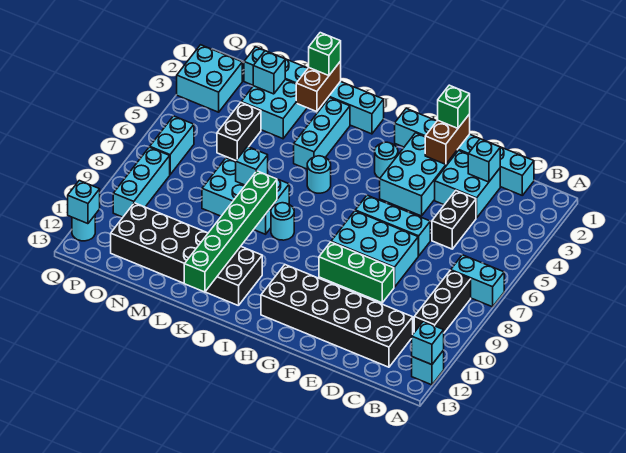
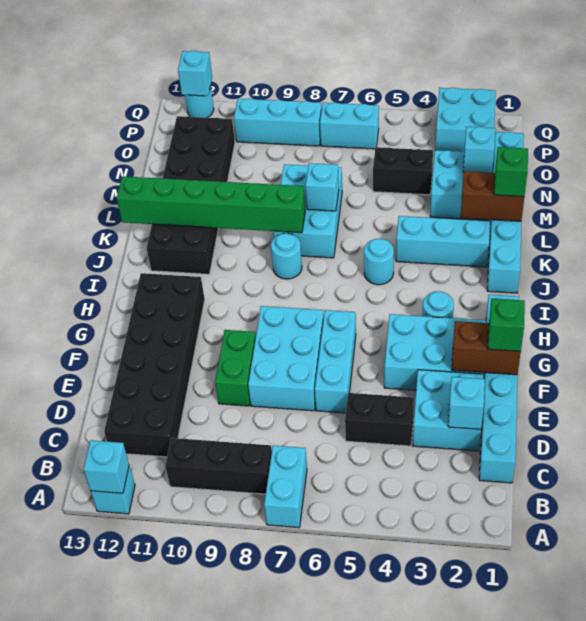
green brick E9:G9 level 1 -> green brick E9:F9 level 1

